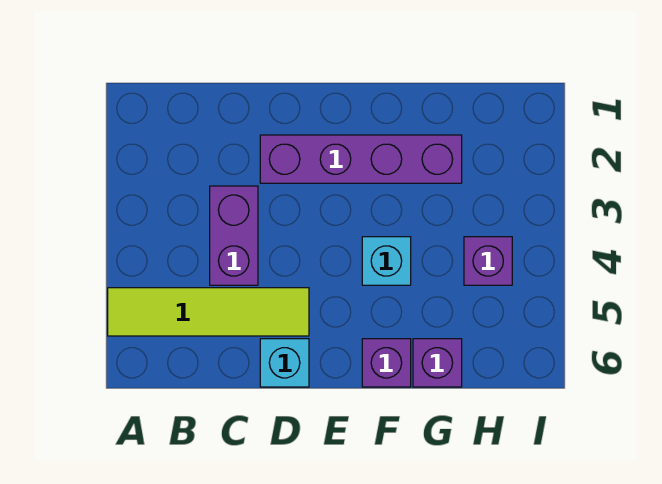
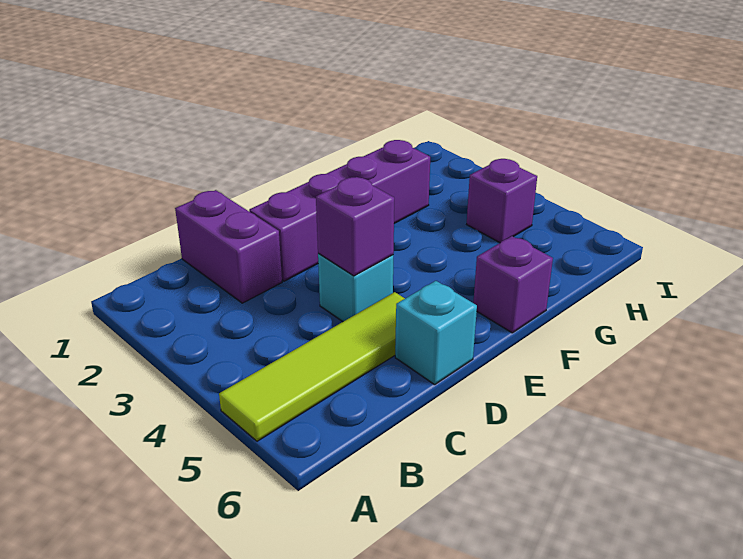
purple brick C3:C4 level 1 -> purple brick C1:C2 level 1
cyan brick F4 level 1 -> cyan brick D4 level 1
purple brick G6 level 1 -> purple brick D4 level 2

